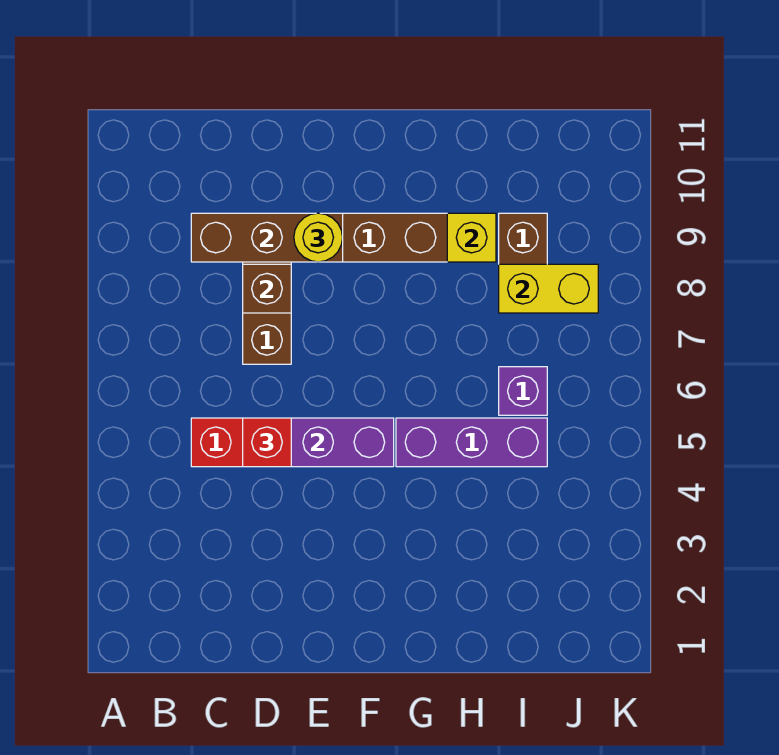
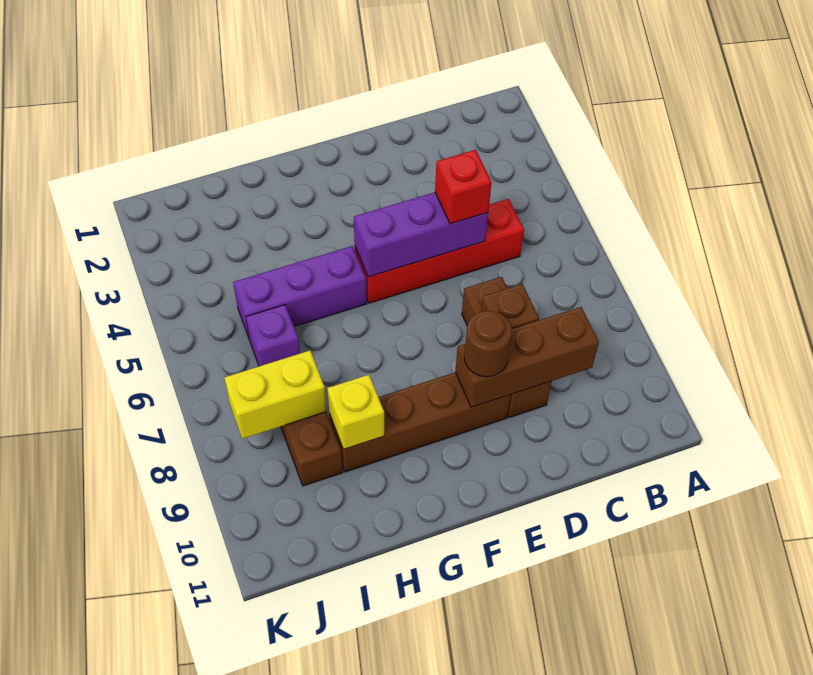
yellow round brick E9 level 3 -> brown round brick E9 level 3

